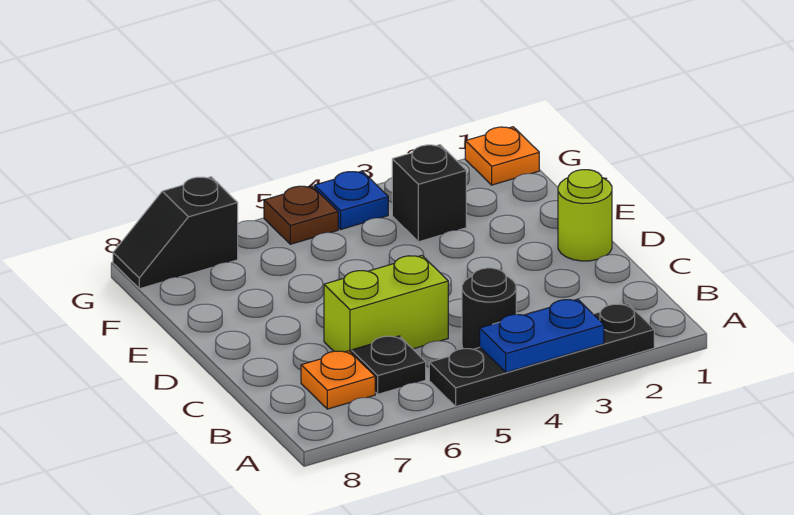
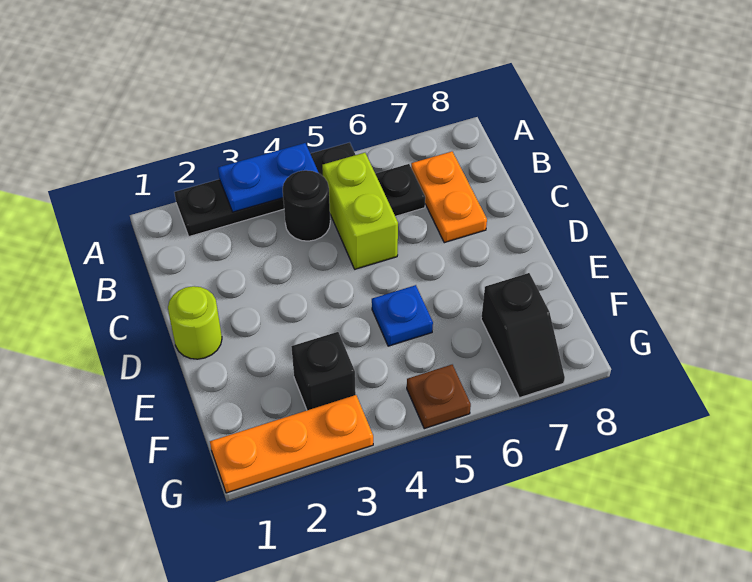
orange plate B7 level 1 -> orange plate B7:C7 level 1
lime brick C5:C6 level 1 -> lime brick B5:C5 level 1
orange plate G1 level 1 -> orange plate G1:G3 level 1
blue plate G4 level 1 -> blue plate E5 level 1
black slope G7:G8 level 1 top 7 -> black slope F7:G7 level 1 top F

